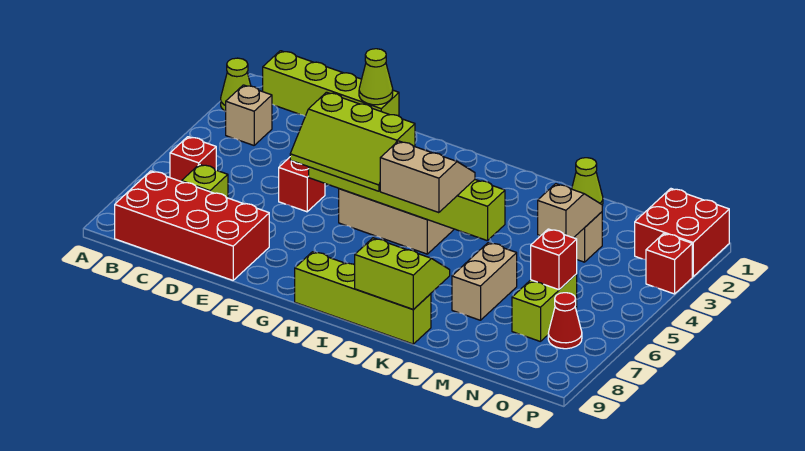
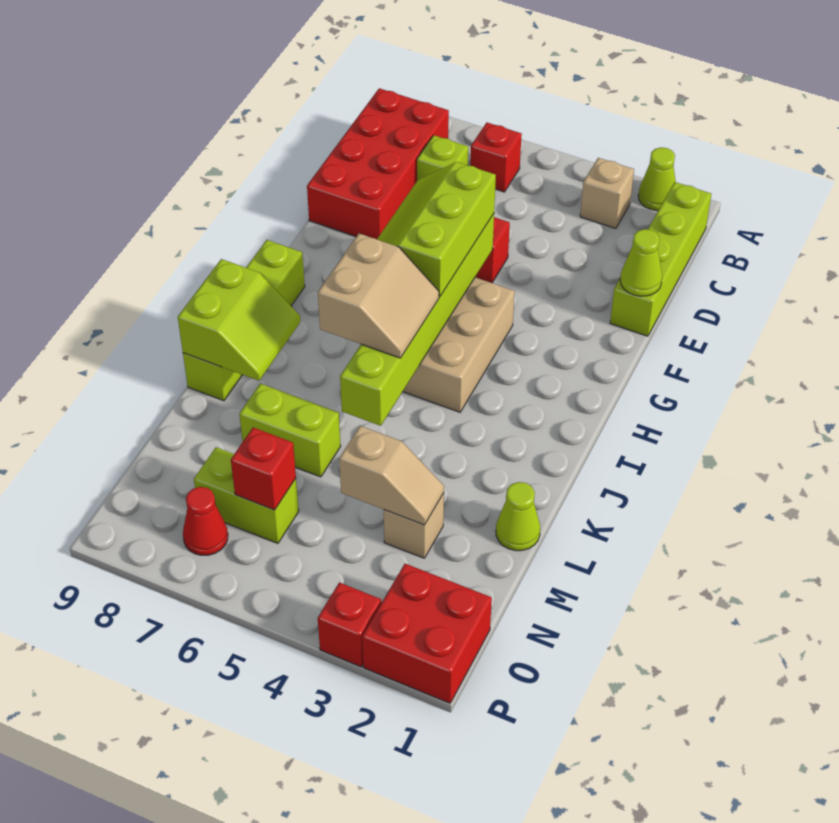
tan brick L6:L7 level 1 -> lime brick L6:L7 level 1

